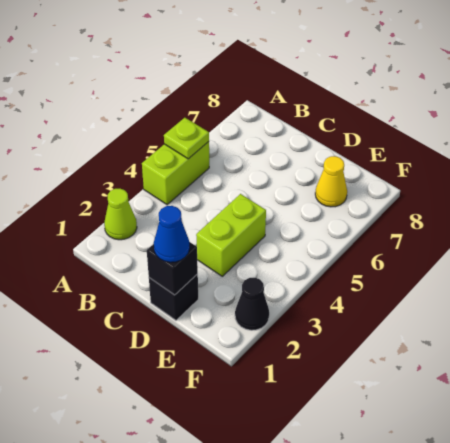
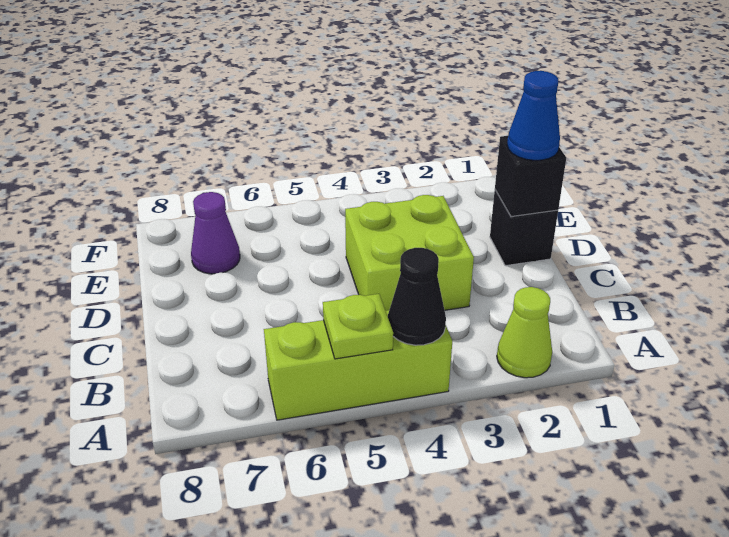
lime brick A4:A5 level 1 -> lime brick A4:A6 level 1
lime brick D3:D4 level 1 -> lime brick C3:D4 level 1
yellow cone E7 level 1 -> purple cone E7 level 1
black cone F2 level 1 -> black cone A4 level 2

